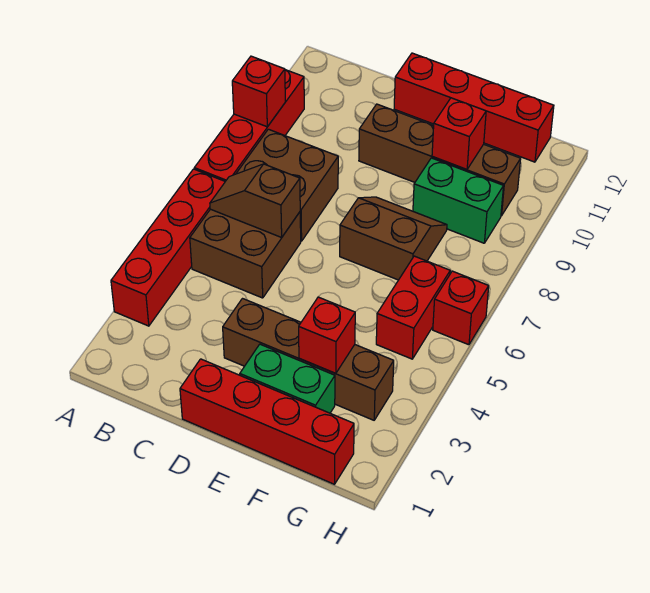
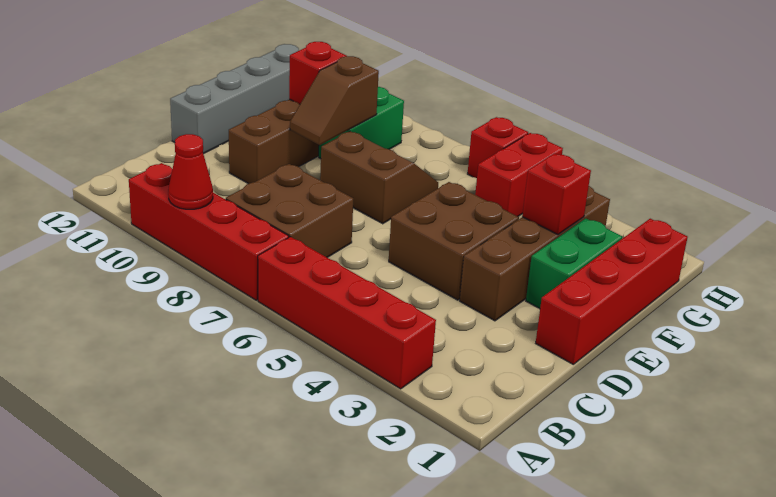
red brick A9 level 2 -> red cone A9 level 2
brown brick B5:C6 level 1 -> brown brick D4:E5 level 1
brown slope B6:C6 level 2 top C -> brown slope E9:F9 level 2 top F
red brick D12:G12 level 1 -> grey brick D12:G12 level 1
brown slope E7:F8 level 1 top 7 -> brown slope E7:F8 level 1 top E
red brick G5:G6 level 1 -> red brick G5:H5 level 1

